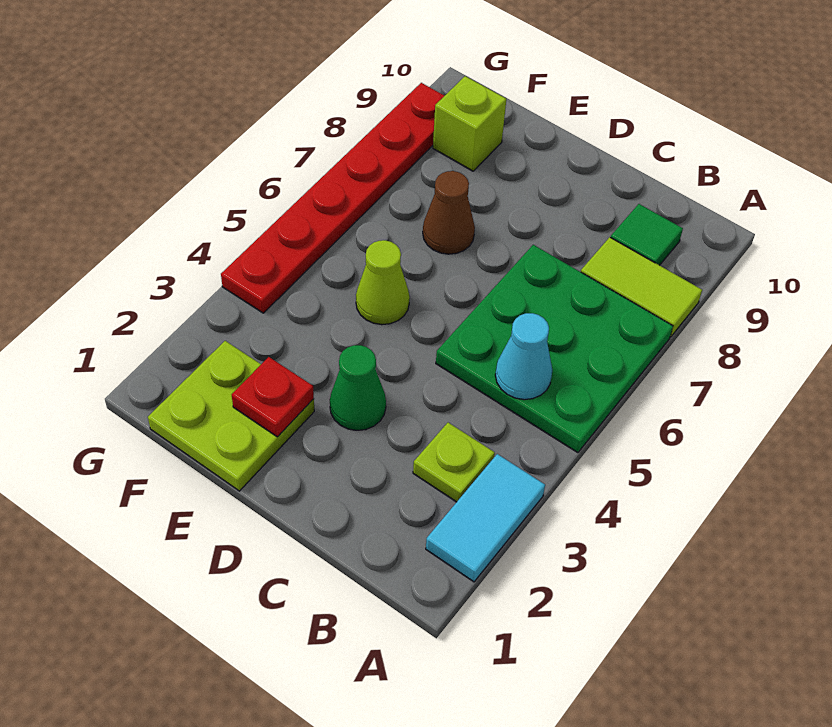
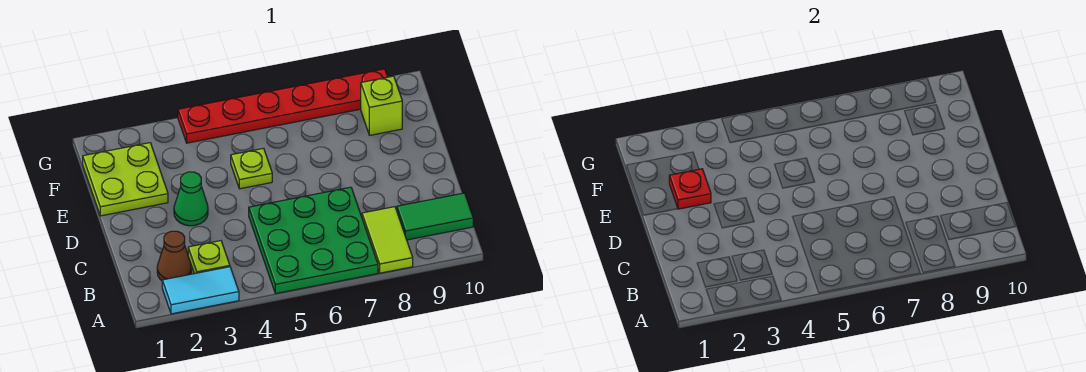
cyan cone B5 level 2 -> none
green tile B9 level 1 -> green tile B9:B10 level 1
lime cone E5 level 1 -> lime plate E5 level 1
brown cone E7 level 1 -> brown cone B2 level 1

